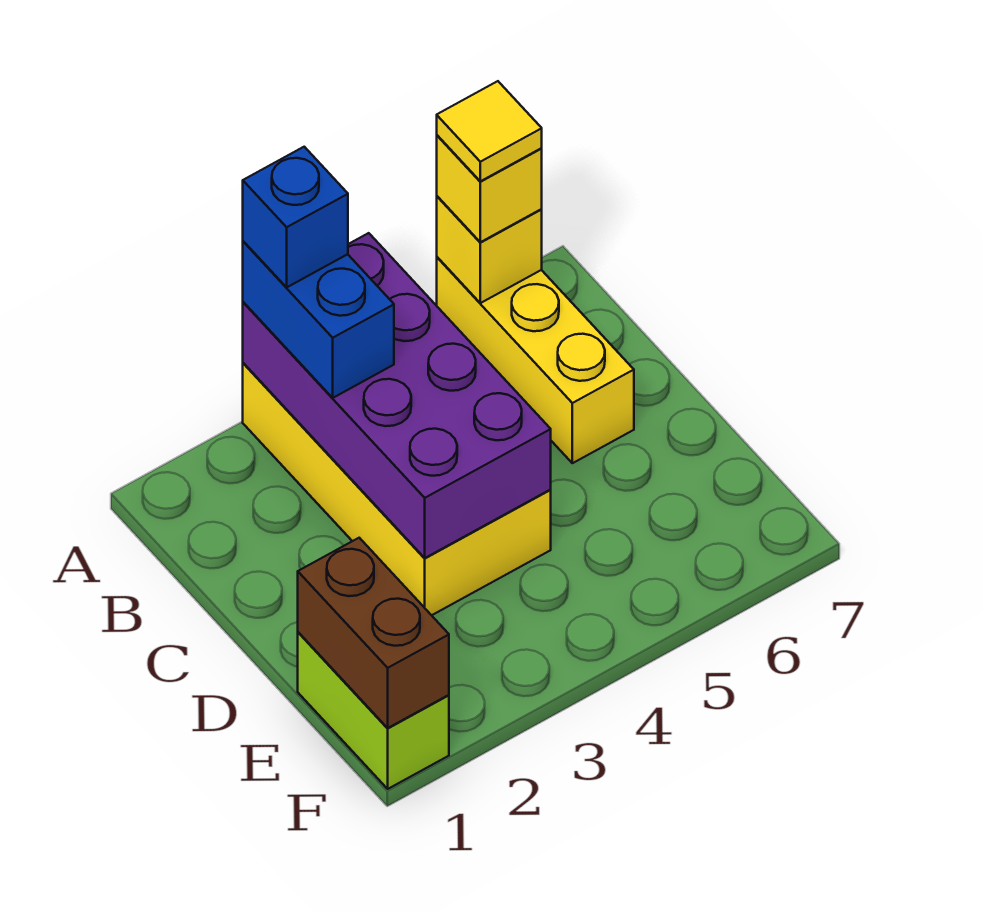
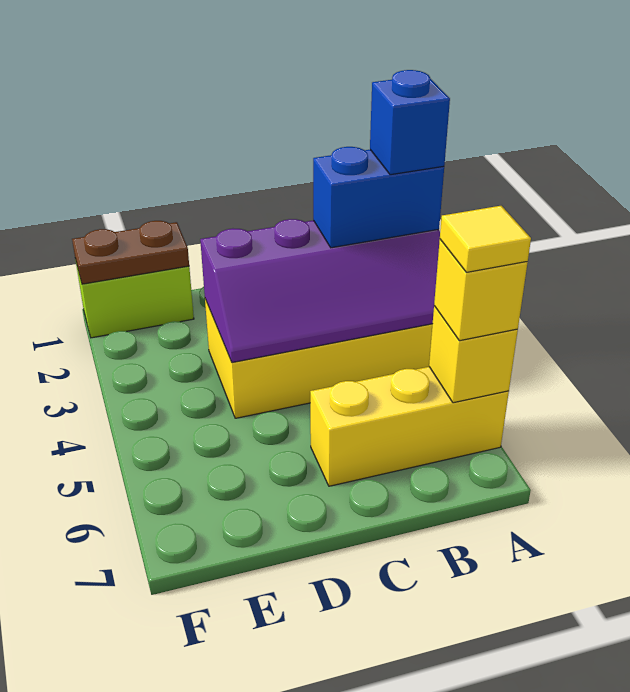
purple brick A3:D4 level 2 -> purple slope A3:D4 level 2 top 3
brown brick E1:F1 level 2 -> brown plate E1:F1 level 2

